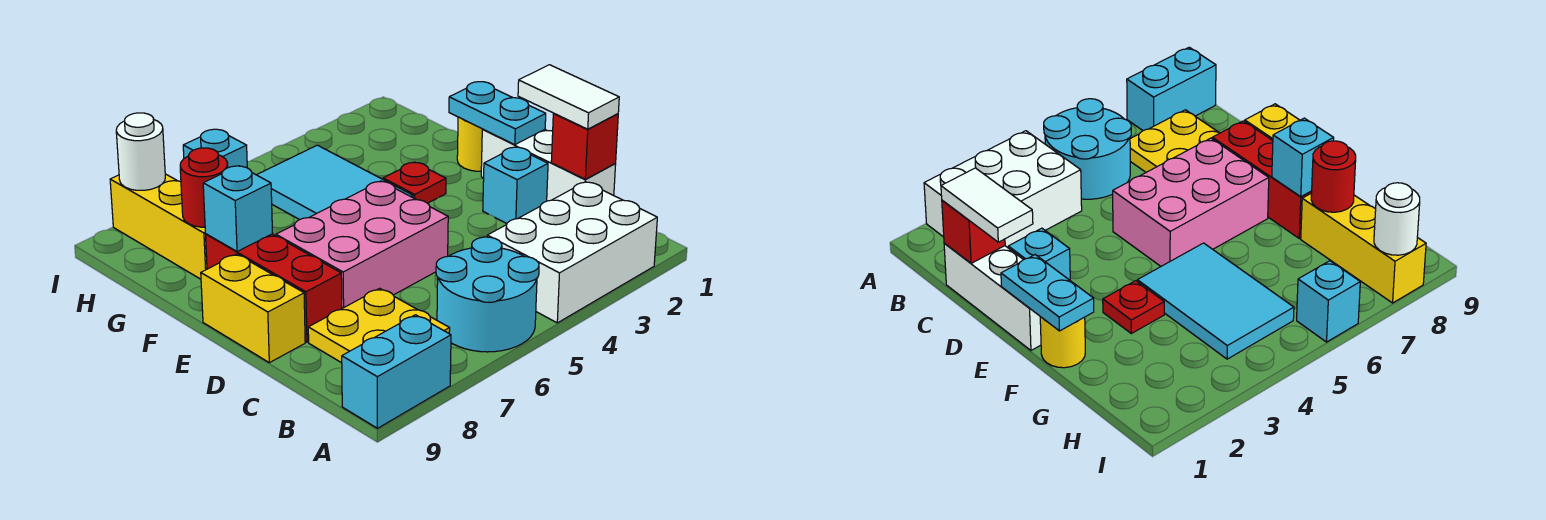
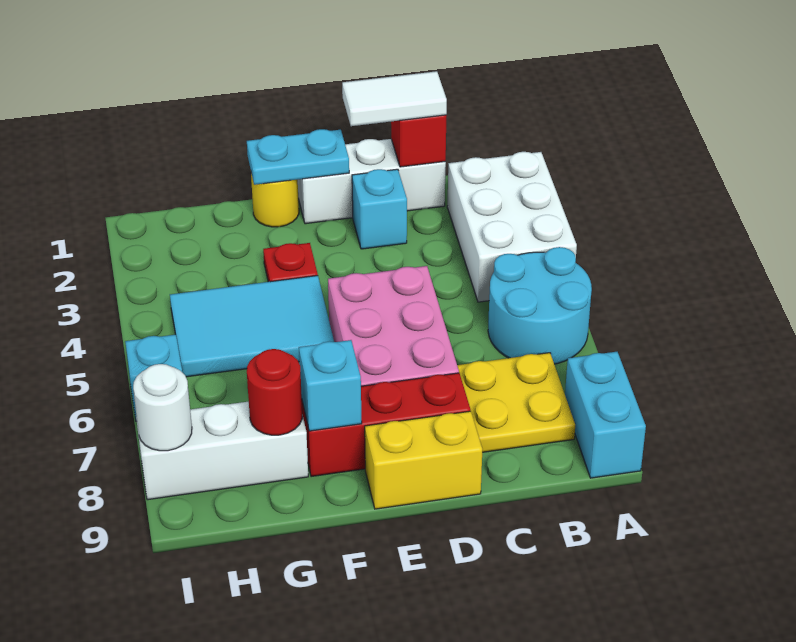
yellow brick G8:I8 level 1 -> white brick G8:I8 level 1

